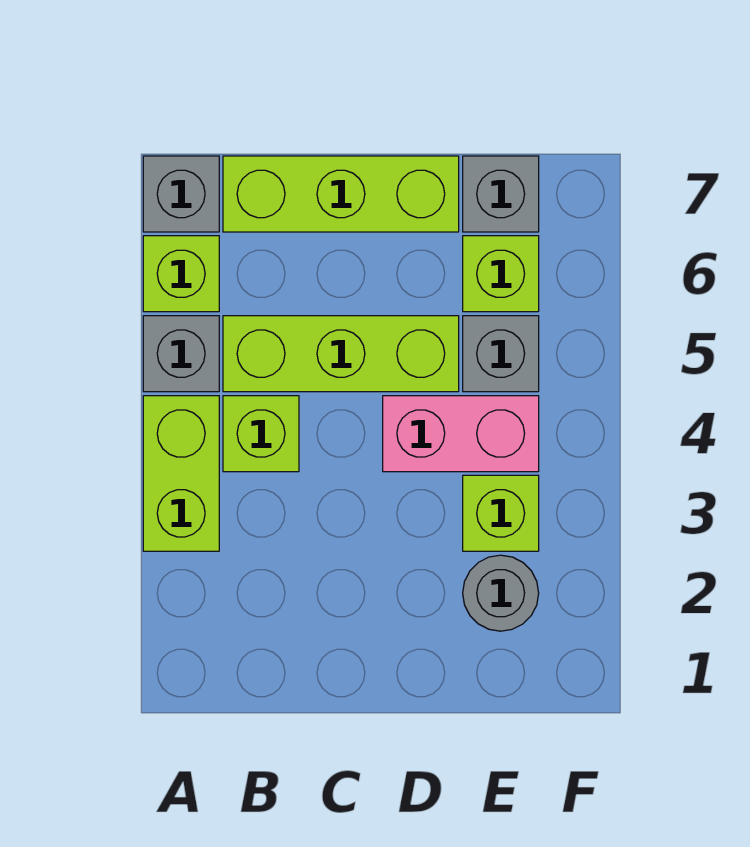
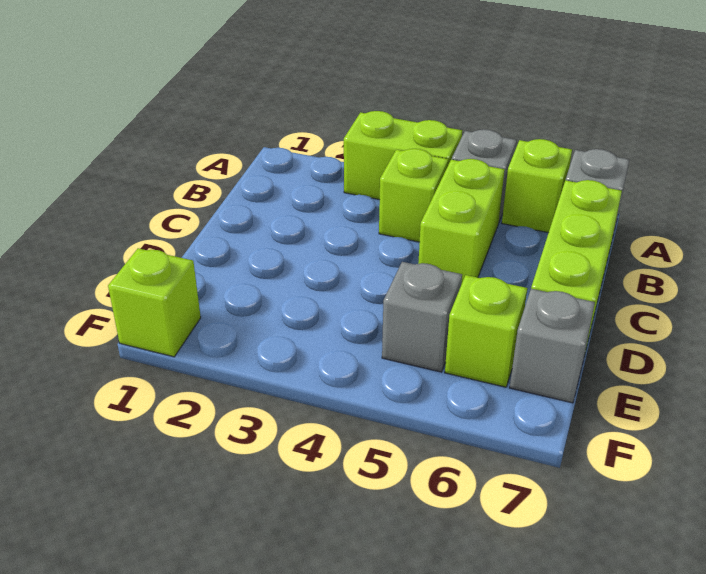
lime brick B5:D5 level 1 -> lime brick B5:C5 level 1
pink brick D4:E4 level 1 -> none
grey round brick E2 level 1 -> none
lime brick E3 level 1 -> lime brick F1 level 1

